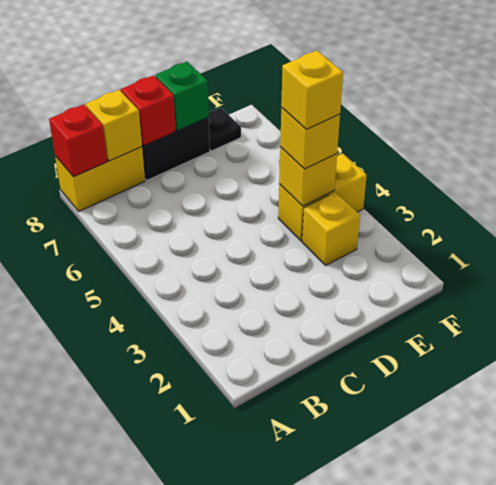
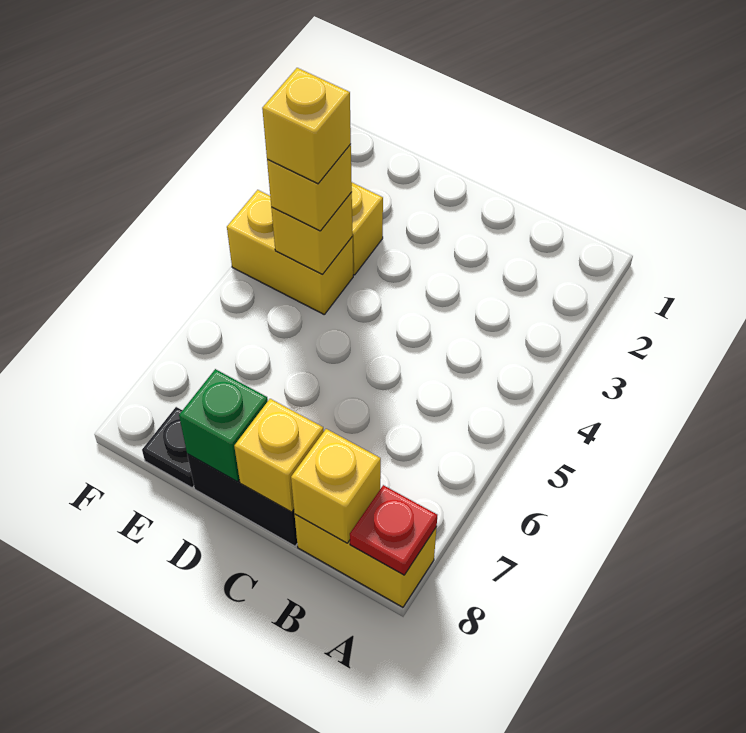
red brick A8 level 2 -> red plate A8 level 2
red brick C8 level 2 -> yellow brick C8 level 2

